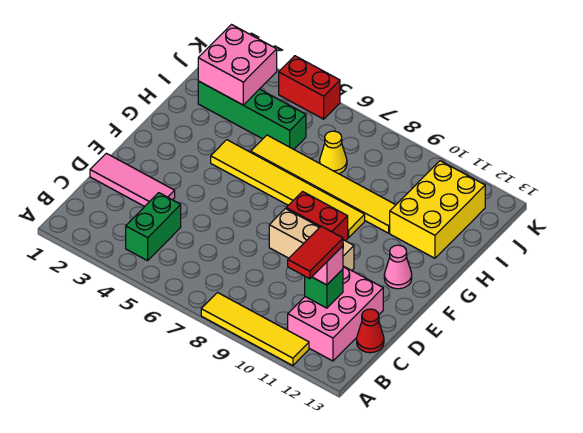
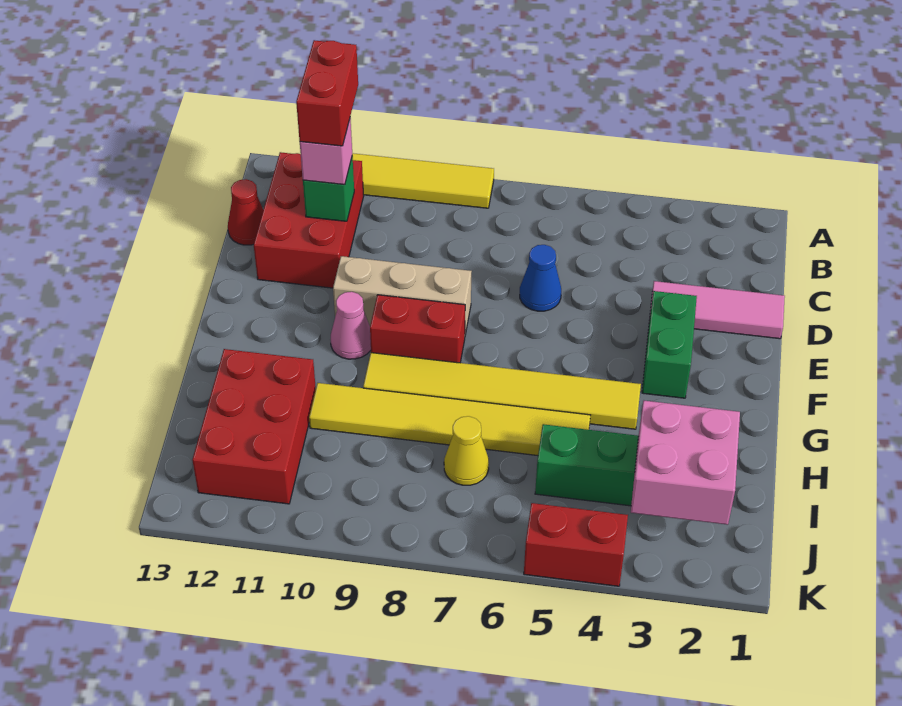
green brick B4:C4 level 1 -> green brick E3:F3 level 1
pink brick B11:D12 level 1 -> red brick B11:D12 level 1
red tile B11:C11 level 4 -> red brick B11:C11 level 4
none -> blue cone D6 level 1
pink cone F12 level 1 -> pink cone F10 level 1
yellow brick H11:J12 level 1 -> red brick H11:J12 level 1

